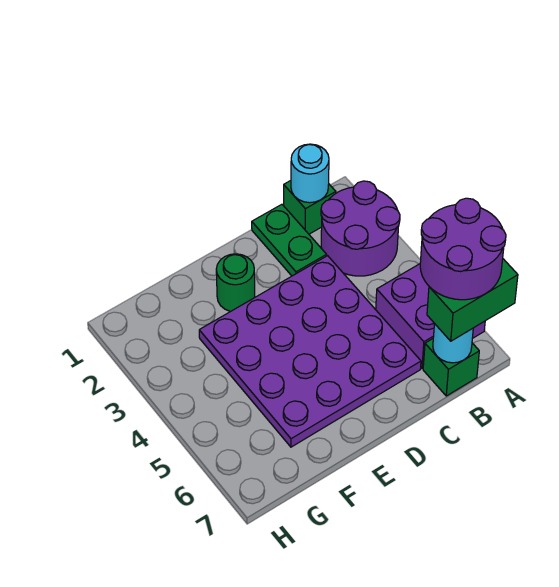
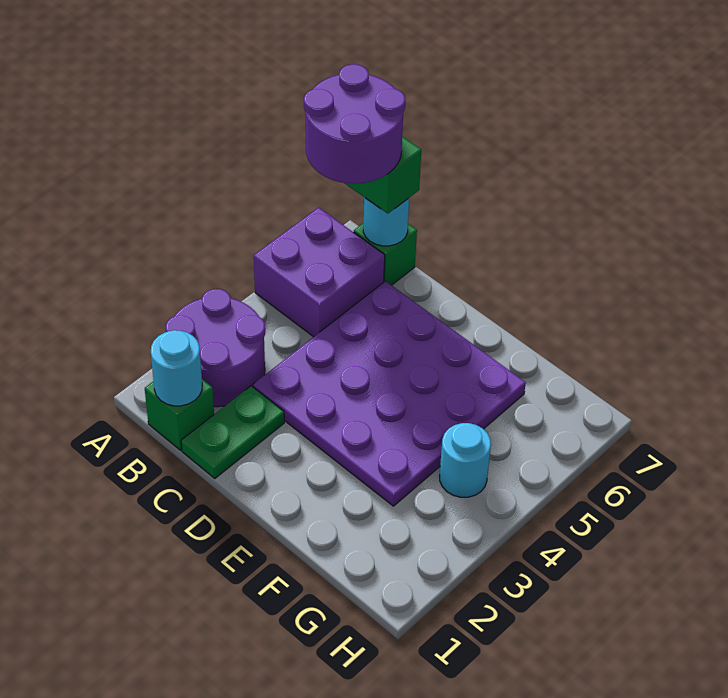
green round brick E2 level 1 -> none
none -> cyan round brick G4 level 1

